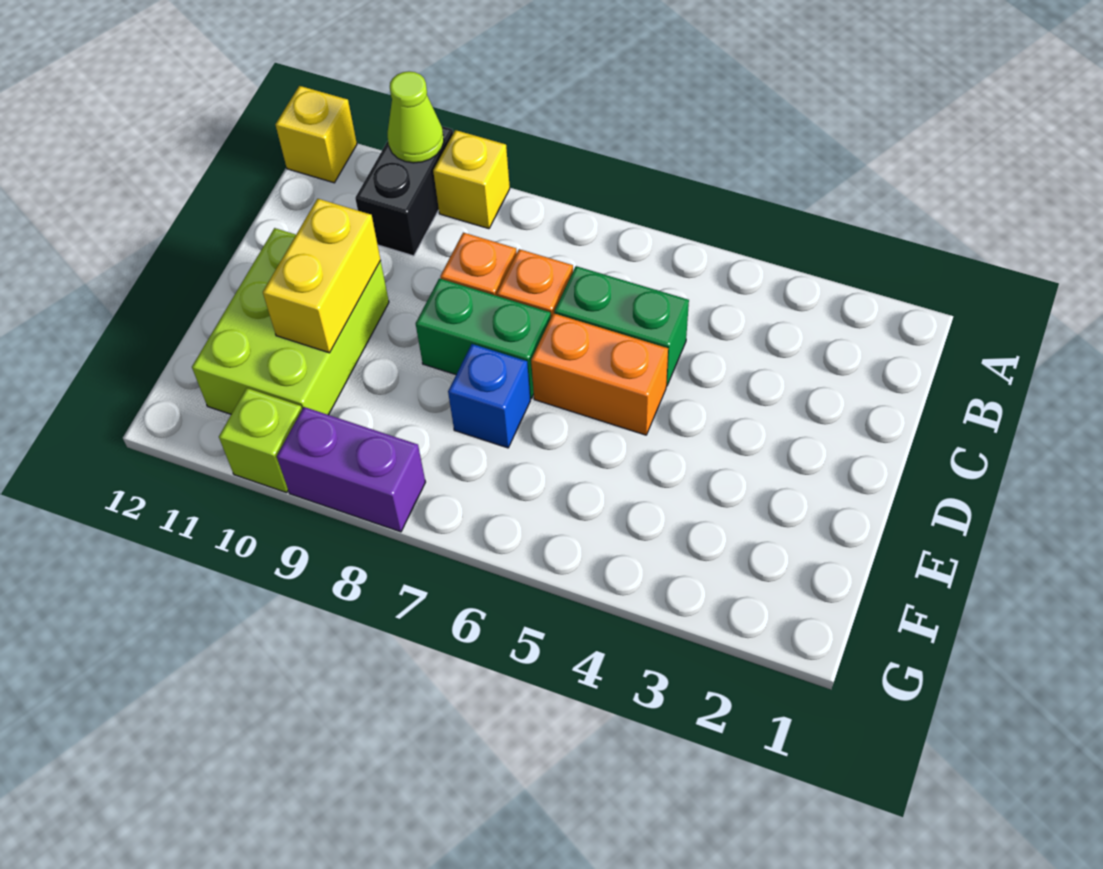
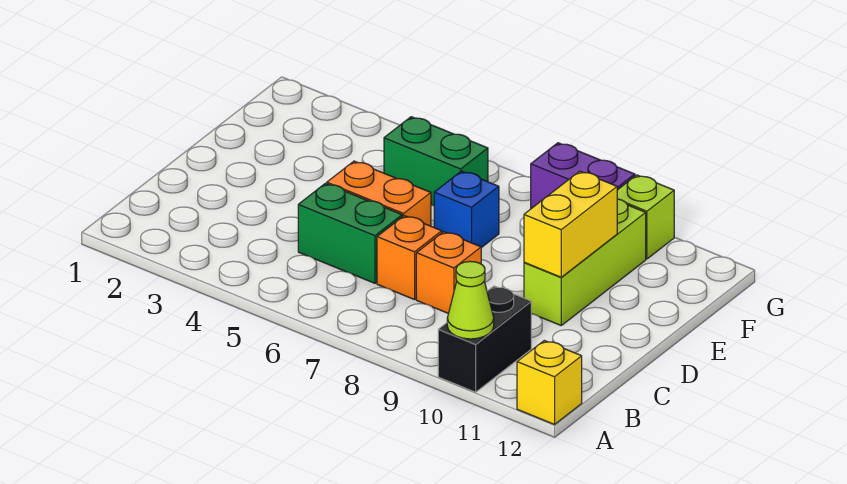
yellow brick A9 level 1 -> none
green brick D7:D8 level 1 -> green brick F5:F6 level 1
lime brick D10:F11 level 1 -> lime brick D10:F10 level 1

